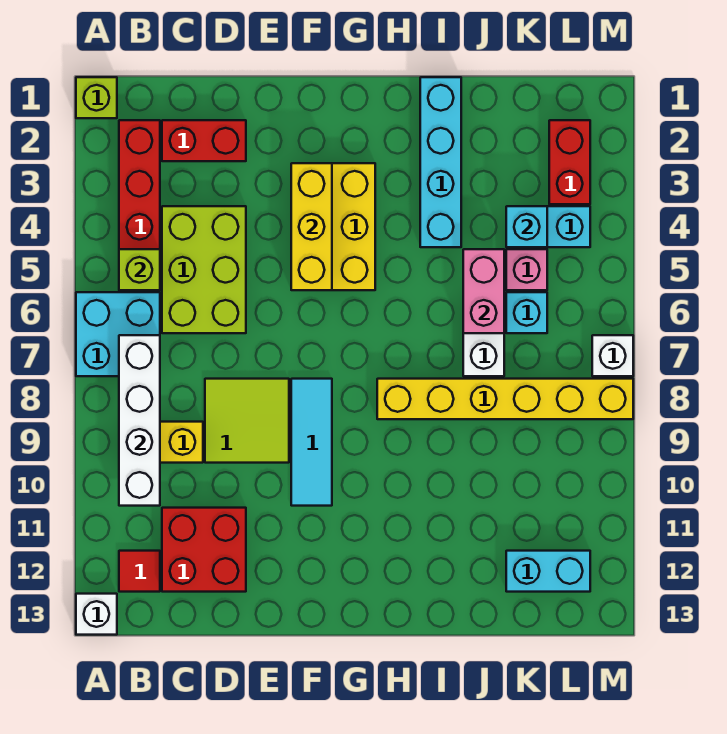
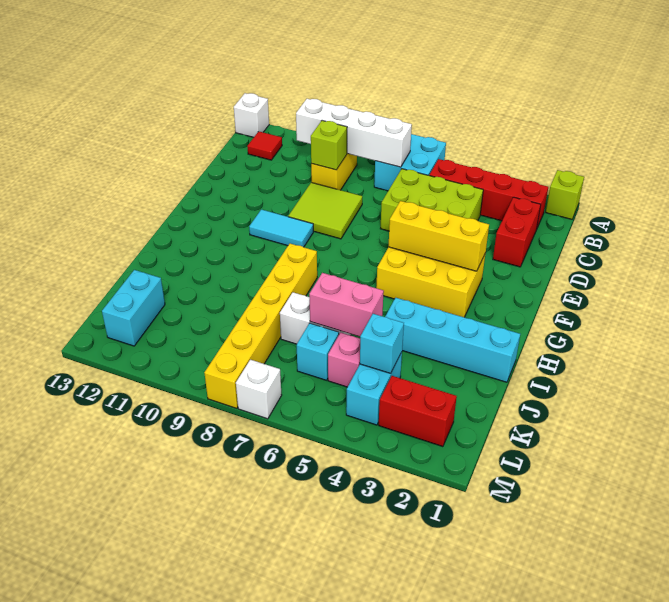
lime brick B5 level 2 -> lime brick C9 level 2
red brick C11:D12 level 1 -> none
cyan tile F8:F10 level 1 -> cyan tile F9:F10 level 1

